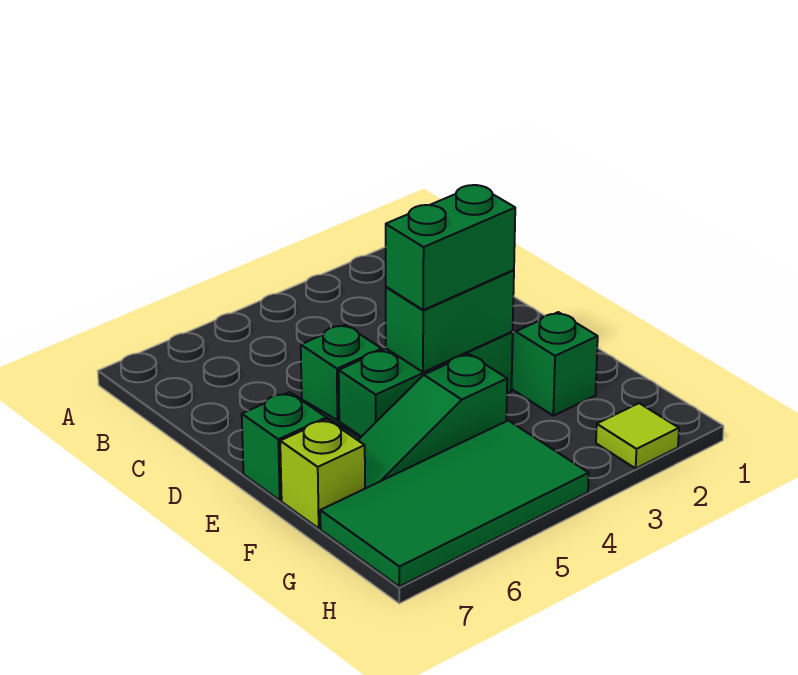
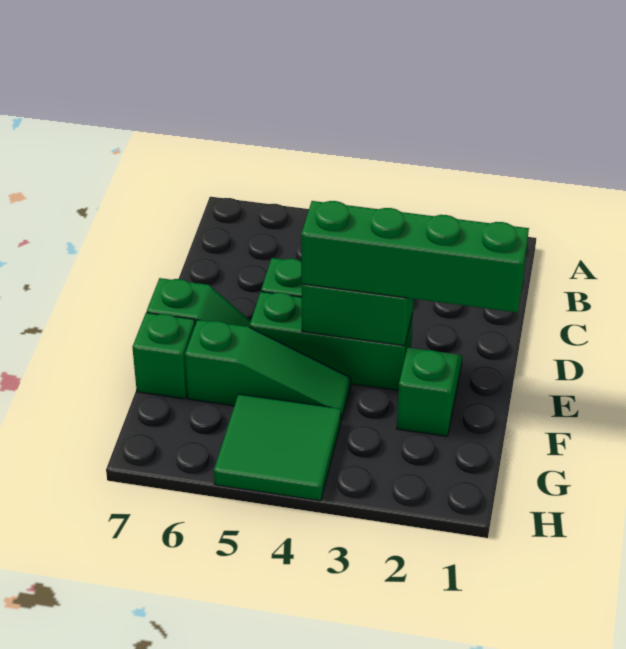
green brick E3:E4 level 3 -> green brick E1:E4 level 3
green slope F4:F6 level 1 top 4 -> green slope F4:F6 level 1 top 6
lime brick F7 level 1 -> green brick F7 level 1
green tile G4:H7 level 1 -> green tile G4:H5 level 1
lime tile H2 level 1 -> none

